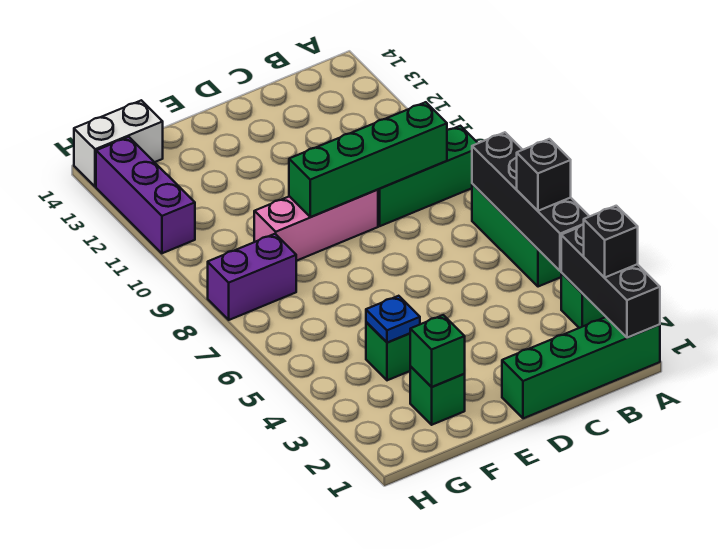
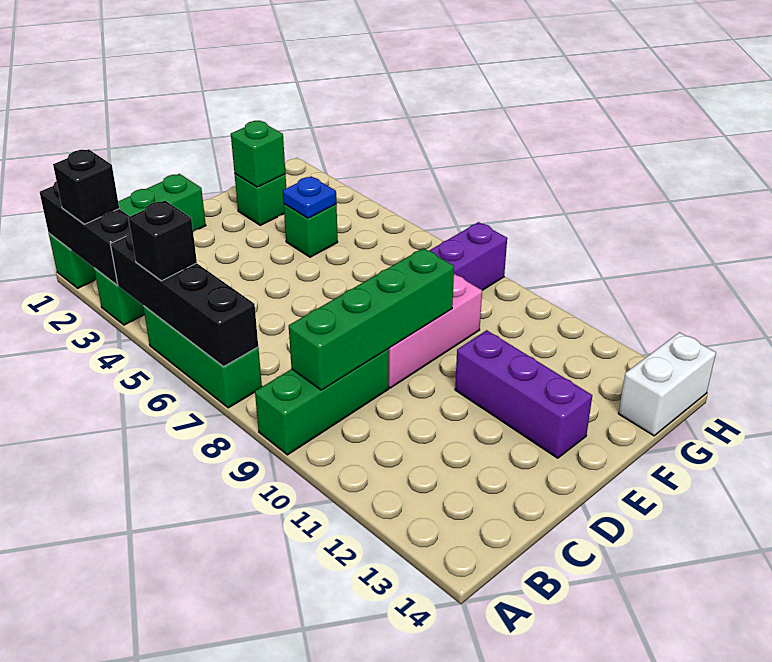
purple brick H11:H13 level 1 -> purple brick E11:E13 level 1

